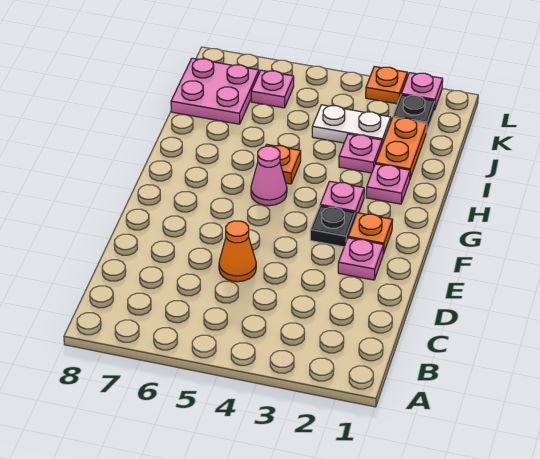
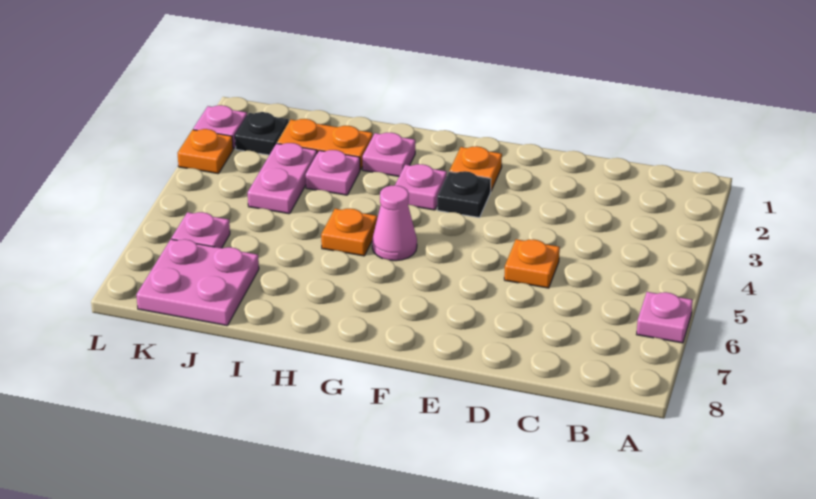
orange cone D5 level 1 -> orange plate D5 level 1
pink plate E2 level 1 -> pink plate A6 level 1
white plate J3:J4 level 1 -> pink plate J3:J4 level 1

